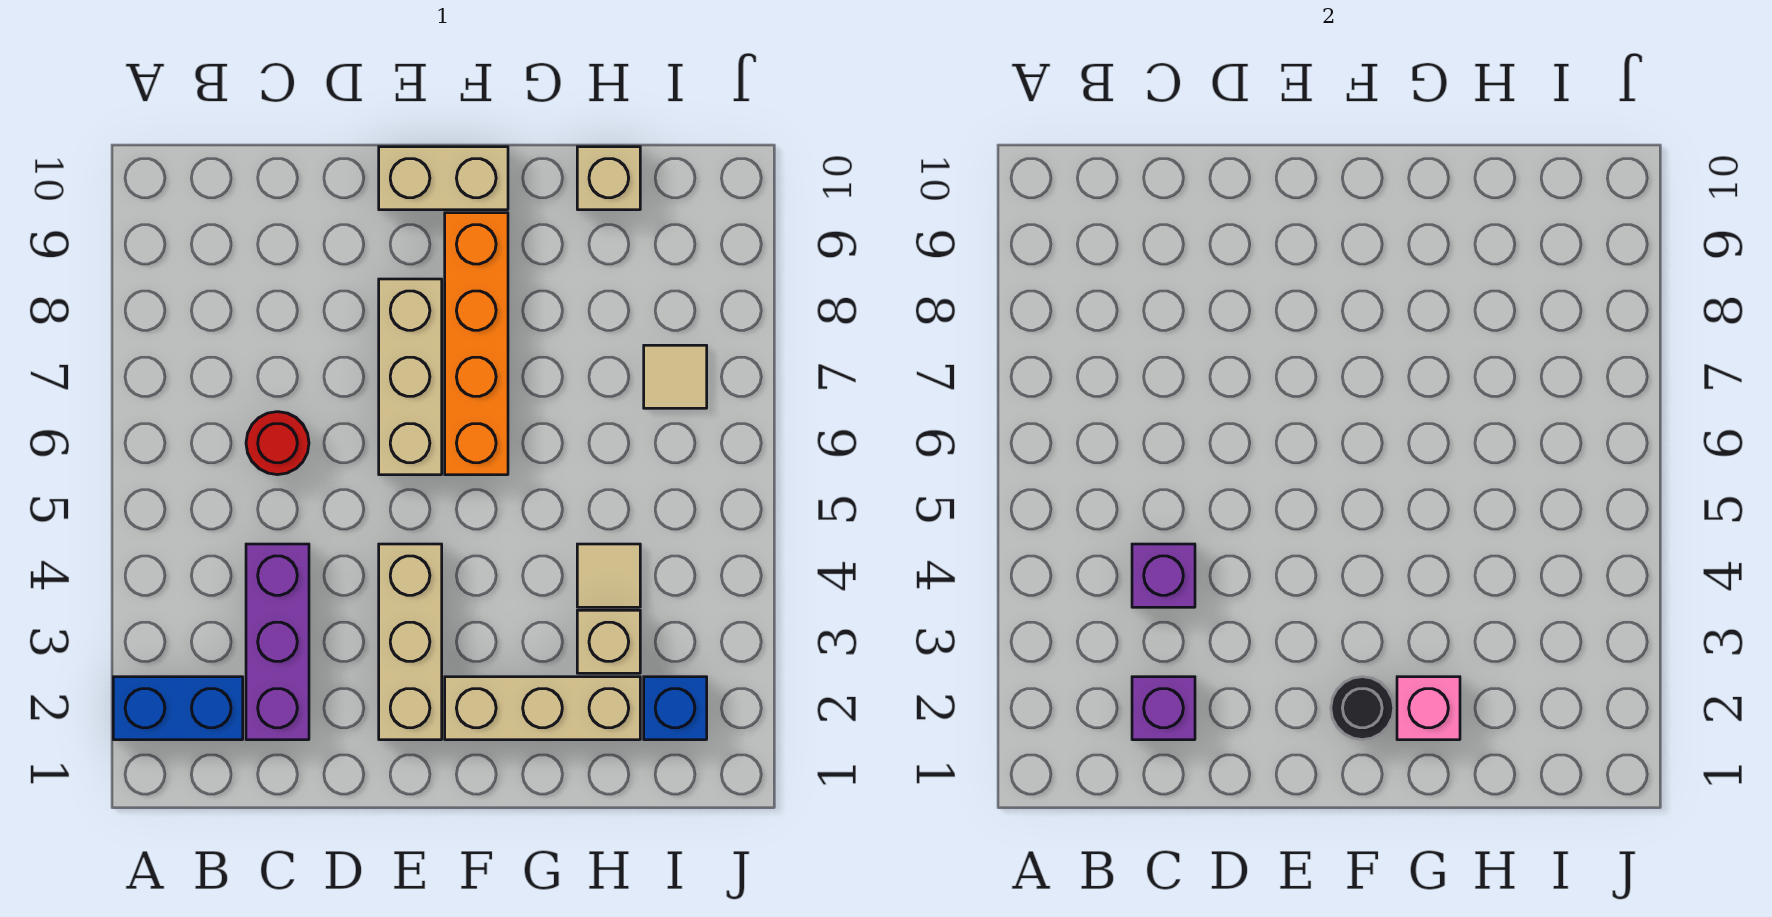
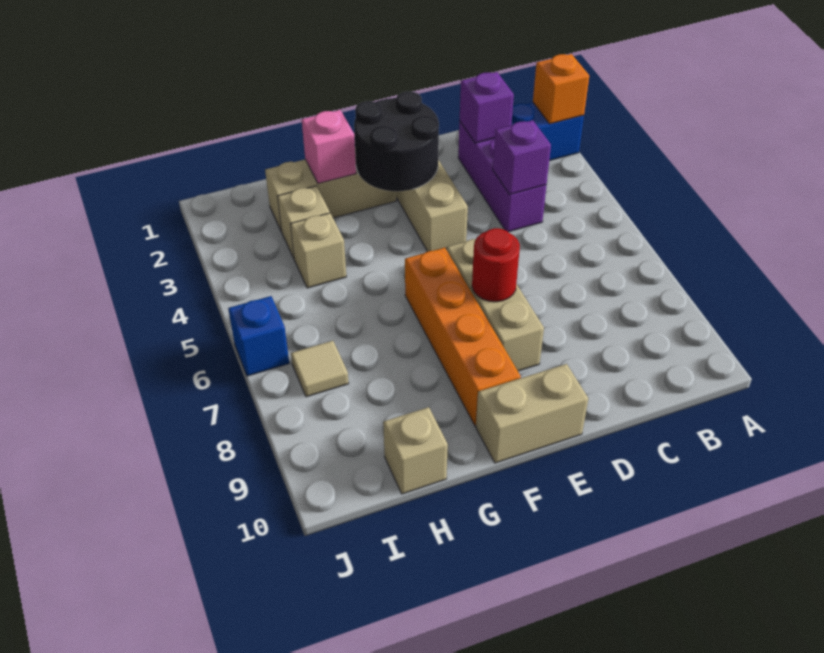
none -> orange brick A2 level 2
red round brick C6 level 1 -> red round brick E7 level 2
black round brick F2 level 2 -> black round brick E2:F3 level 2
tan tile H4 level 1 -> tan brick H4 level 1
blue brick I2 level 1 -> blue brick J6 level 1

